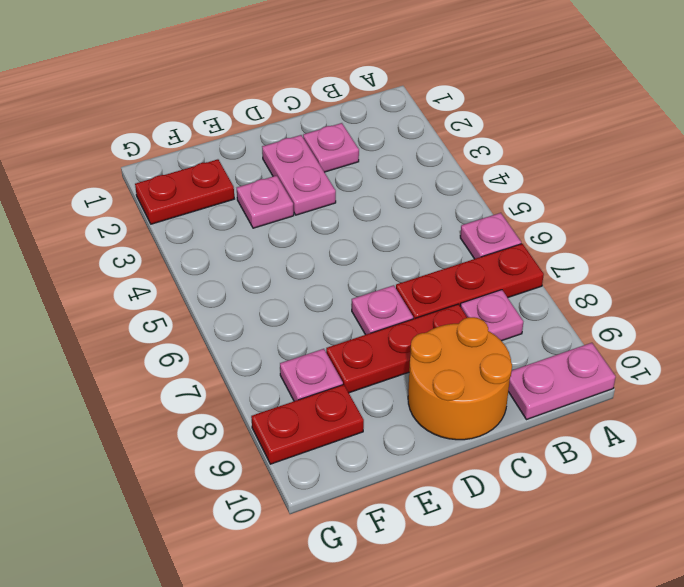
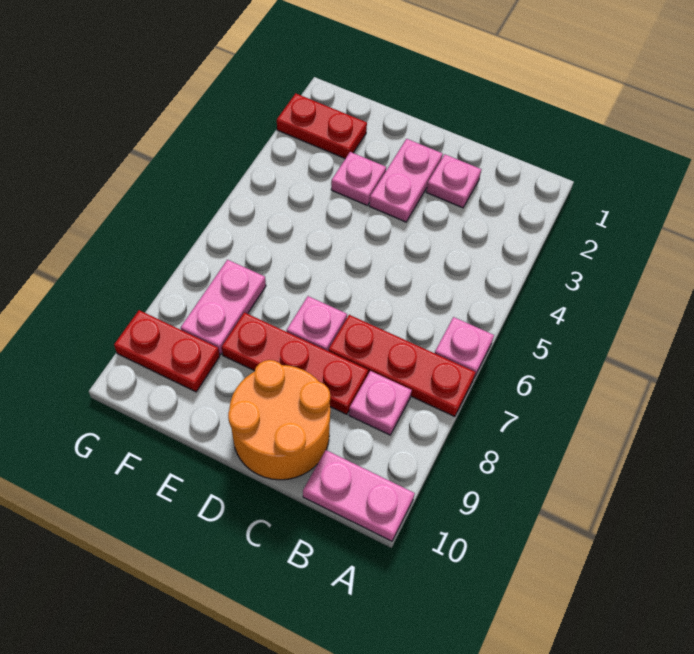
pink plate F8 level 1 -> pink plate F7:F8 level 1

